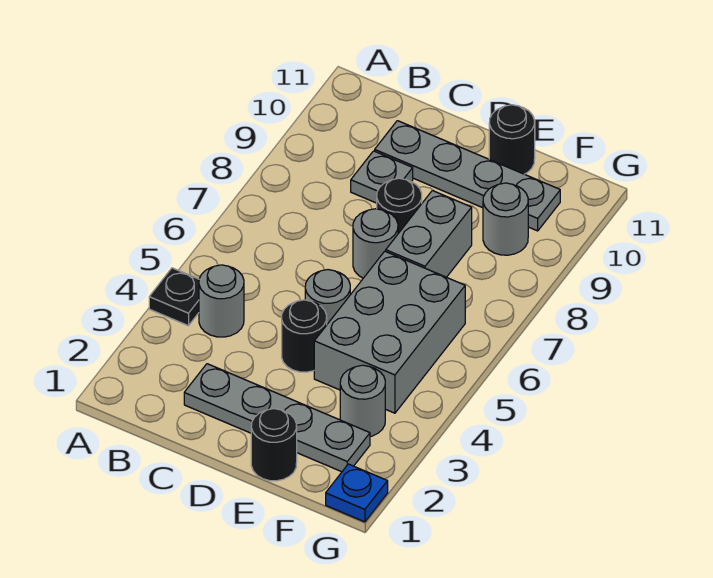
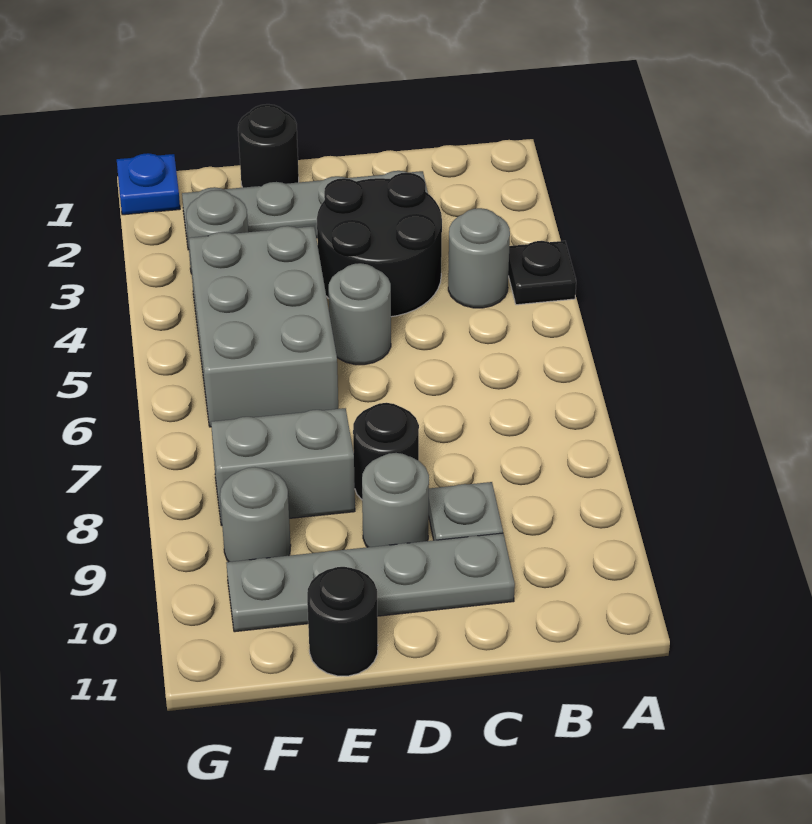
black round brick D4 level 1 -> black round brick C3:D4 level 1
grey round brick D7 level 1 -> grey round brick D9 level 1
grey brick E7:E8 level 1 -> grey brick E8:F8 level 1

